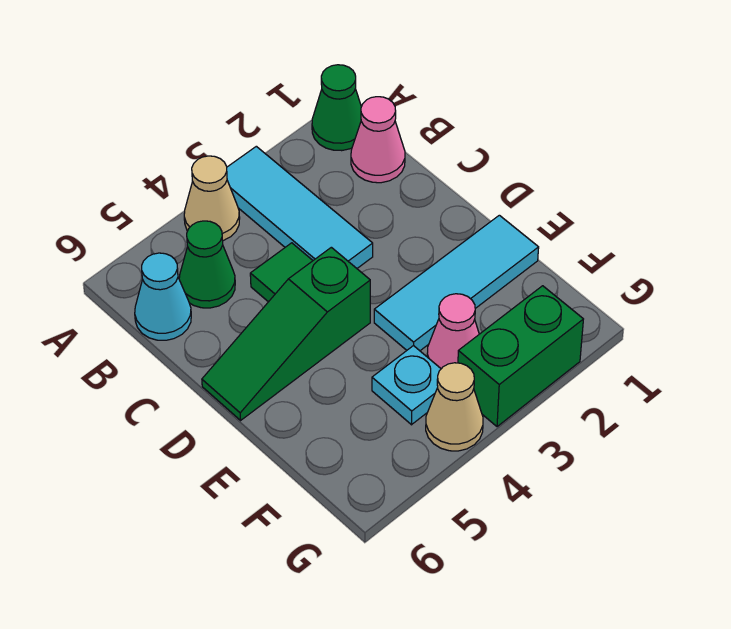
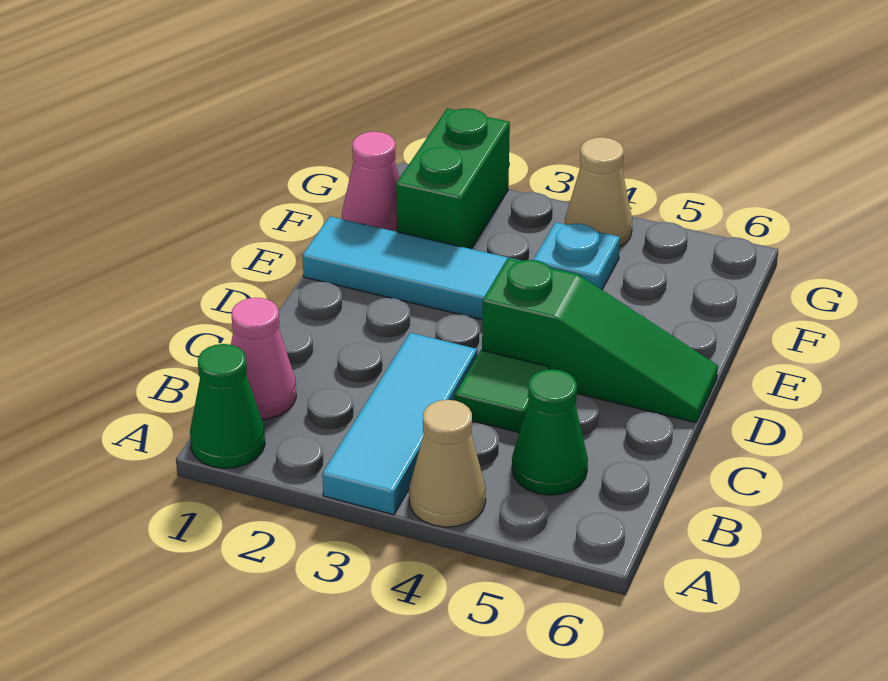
cyan cone B6 level 1 -> none
pink cone F3 level 1 -> pink cone F1 level 1
green brick G2:G3 level 1 -> green brick F2:G2 level 1

